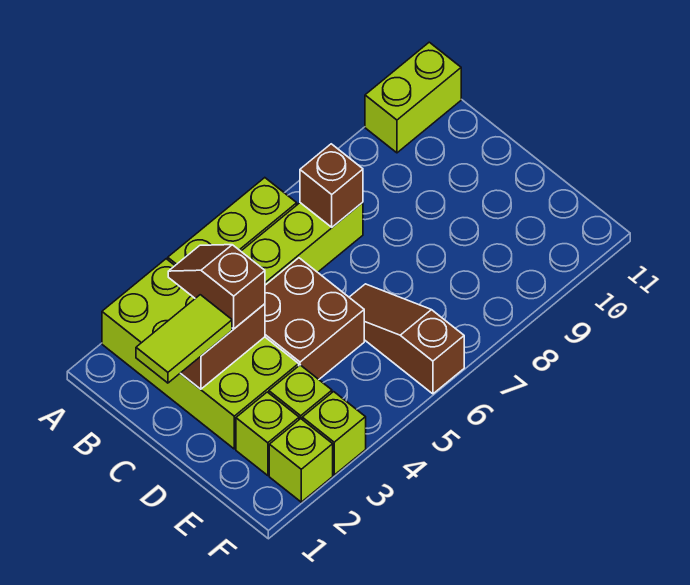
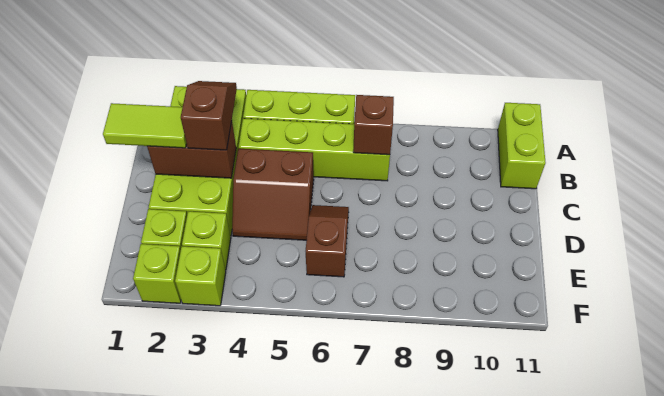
lime brick A10:A11 level 1 -> lime brick A11:B11 level 1
brown brick C4:D5 level 1 -> brown slope C4:D5 level 1 top C
brown slope D6:F6 level 1 top F -> brown slope D6:E6 level 1 top E

